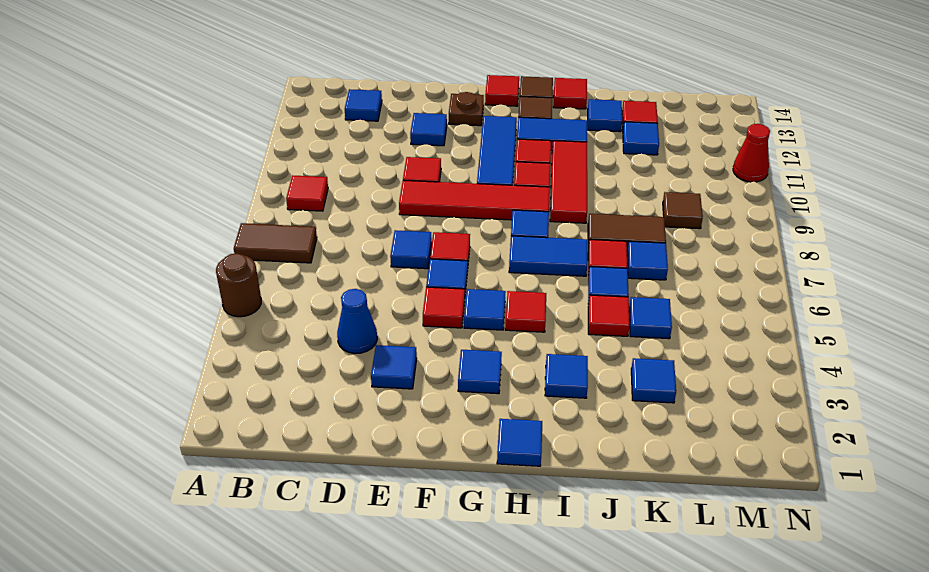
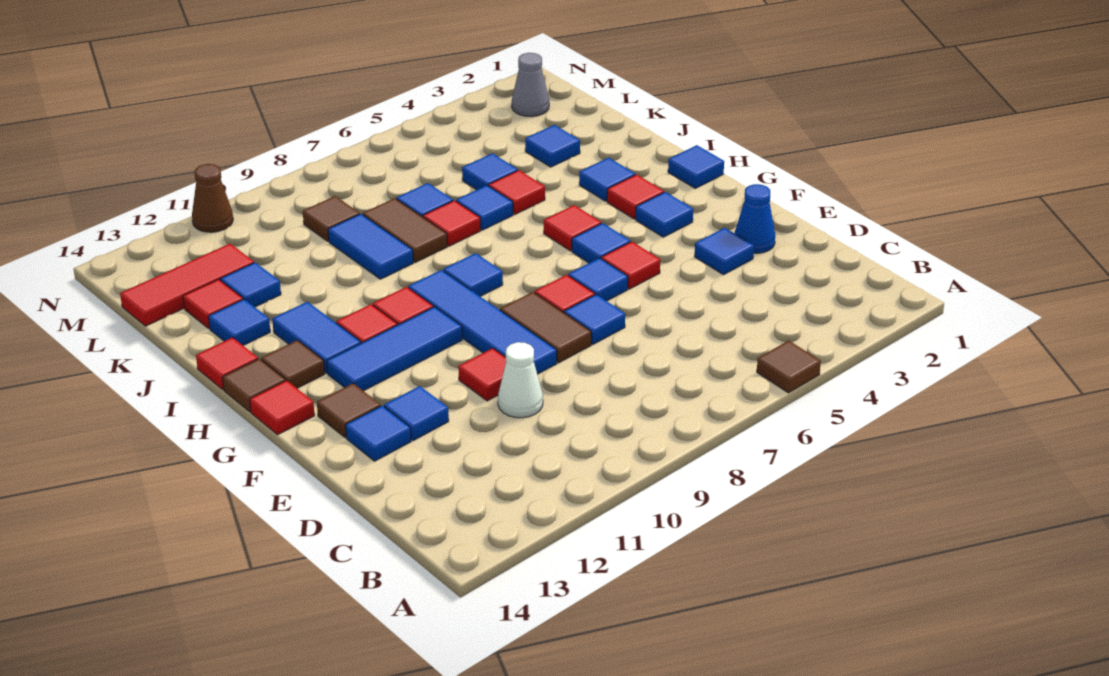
brown round brick A5 level 1 -> brown tile A5 level 1
brown tile A7:B7 level 1 -> brown tile E8:F8 level 1
red tile B9 level 1 -> red tile H3 level 1
blue tile C13 level 1 -> blue tile E13 level 1
blue cone D4 level 1 -> blue cone E2 level 1
none -> white cone D10 level 1
red tile E9:H9 level 1 -> blue tile E9:H9 level 1
brown plate F13 level 1 -> brown tile F13 level 1
blue tile H7:I7 level 1 -> blue tile J9:K9 level 1
red tile I9:I11 level 1 -> red tile L12:L14 level 1
none -> grey cone M2 level 1
red cone N11 level 1 -> brown cone N11 level 1

